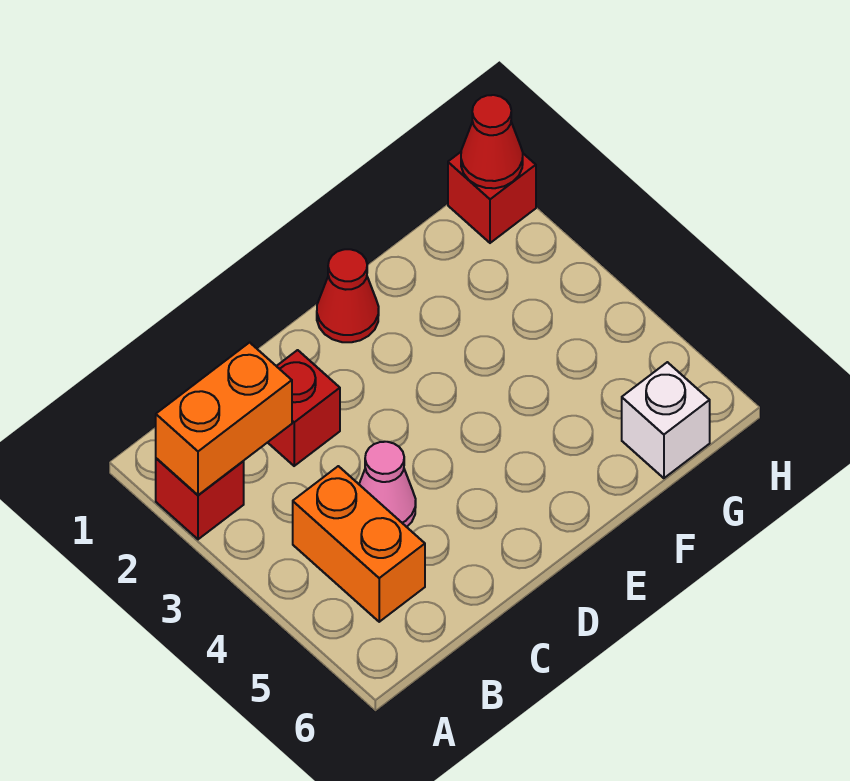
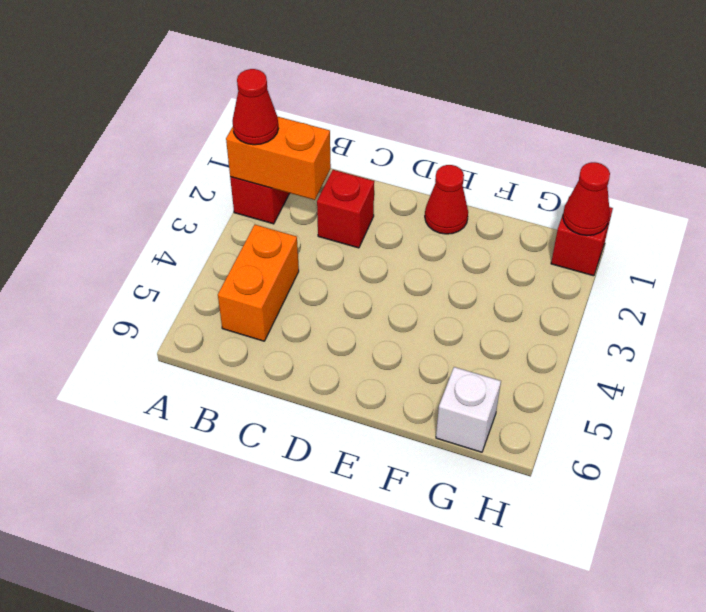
none -> red cone A2 level 3
pink cone C4 level 1 -> none

